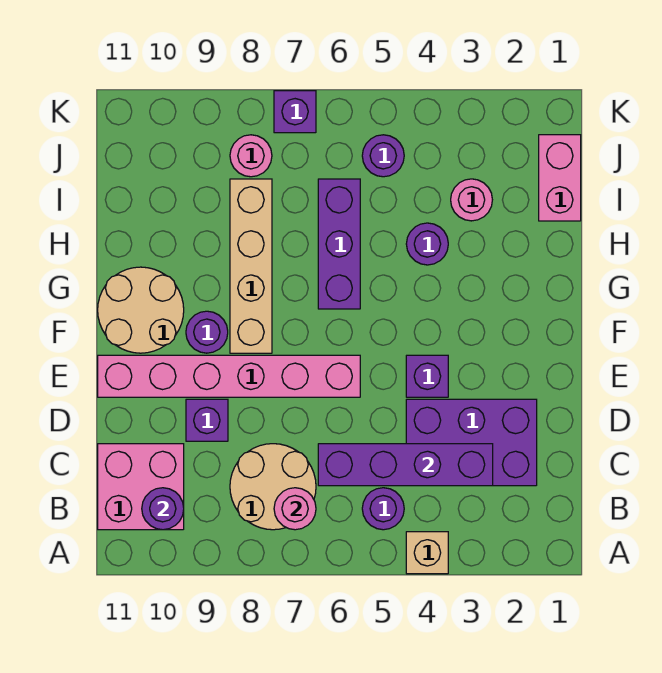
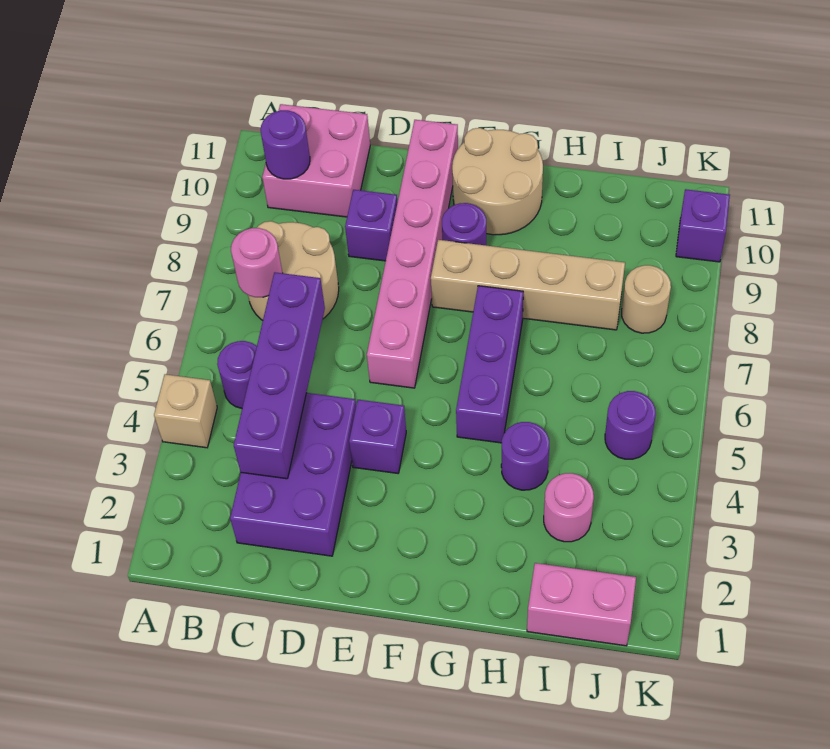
purple brick G6:I6 level 1 -> purple brick G5:G7 level 1
pink round brick J8 level 1 -> tan round brick J8 level 1
purple brick K7 level 1 -> purple brick K10 level 1

